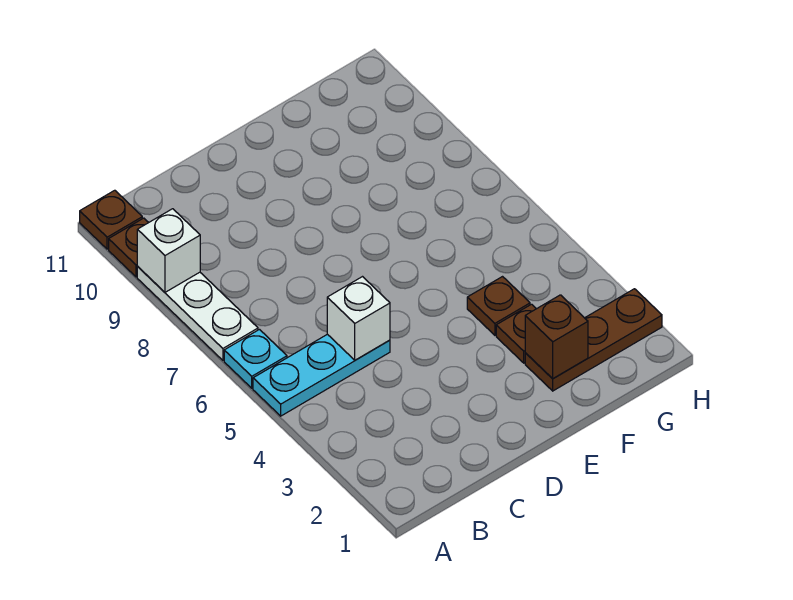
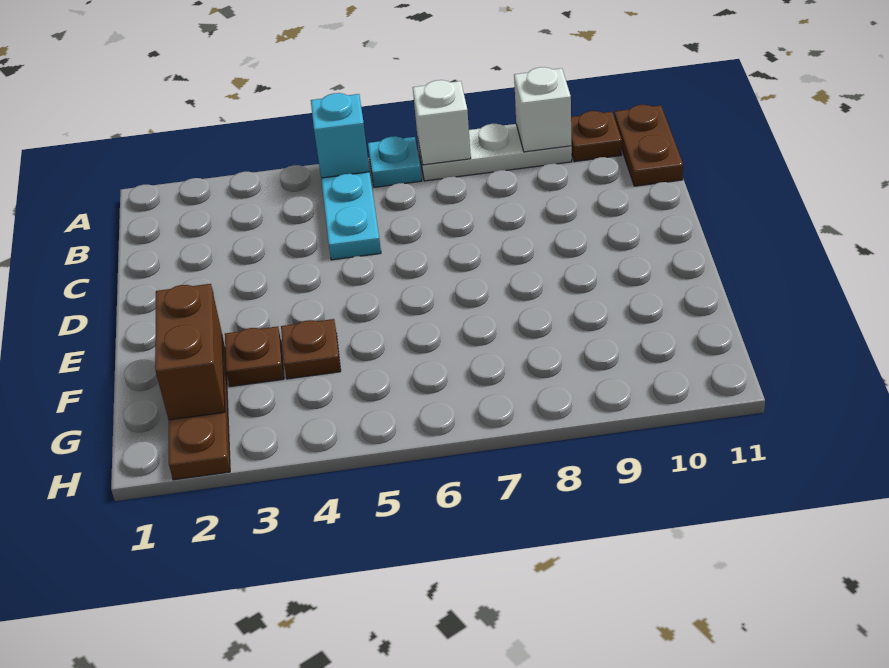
none -> cyan brick A5 level 2
brown plate A11 level 1 -> brown plate A11:B11 level 1
white brick C5 level 2 -> white brick A7 level 2
brown brick F2 level 2 -> brown brick F2:G2 level 2

